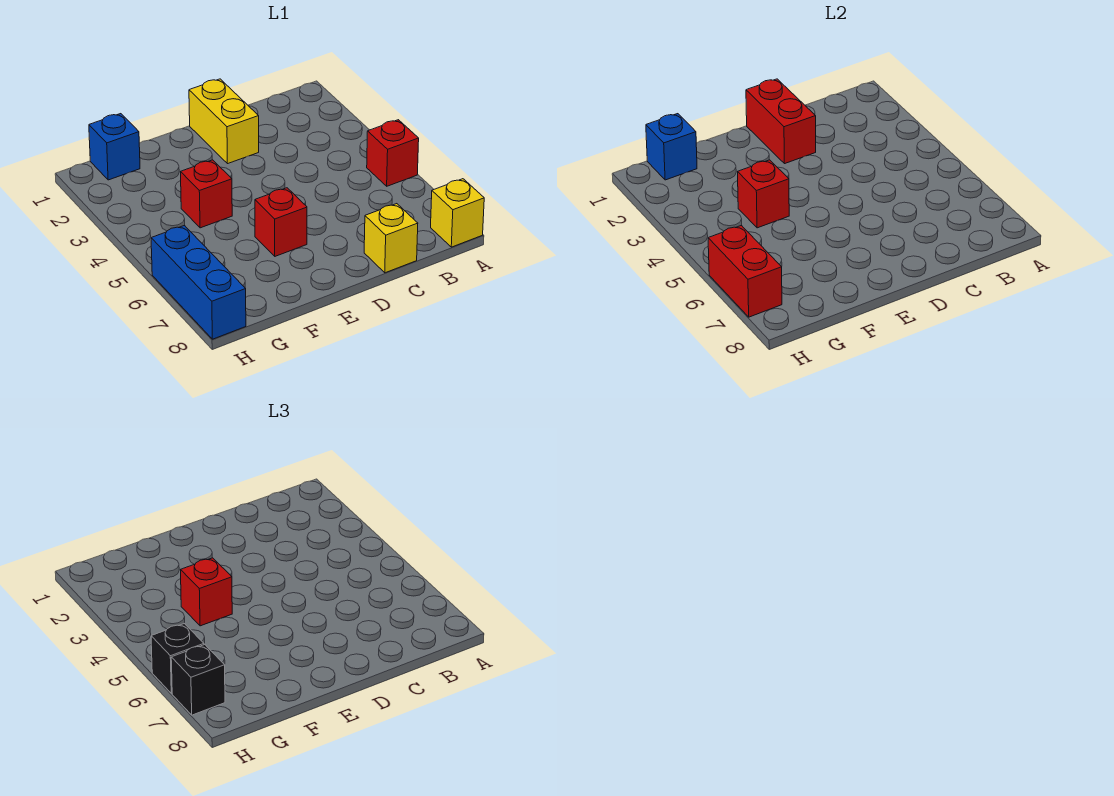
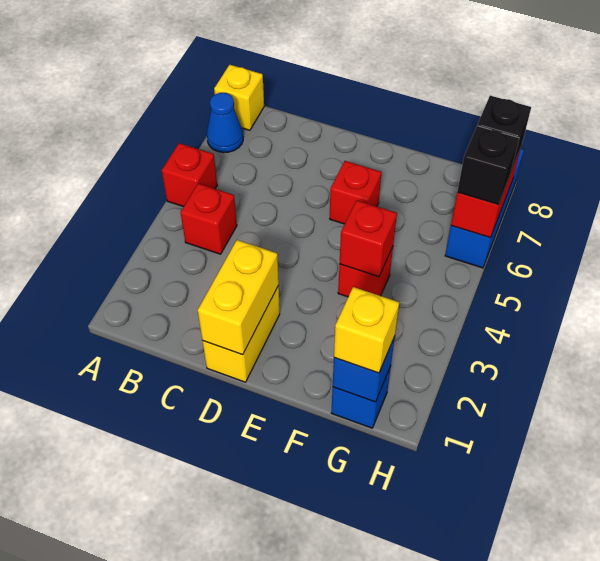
none -> blue cone A7 level 1
yellow brick C8 level 1 -> yellow brick G1 level 3
red brick D1:D2 level 2 -> yellow brick D1:D2 level 2
red brick F4 level 3 -> red brick B4 level 1

